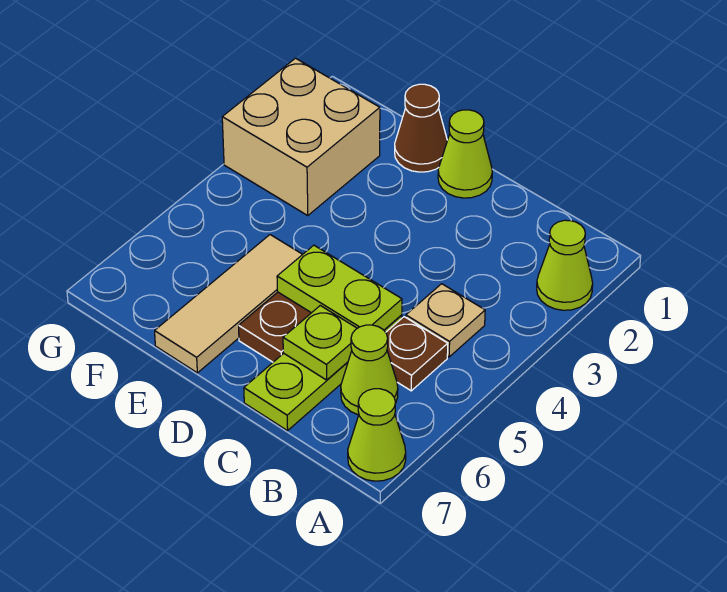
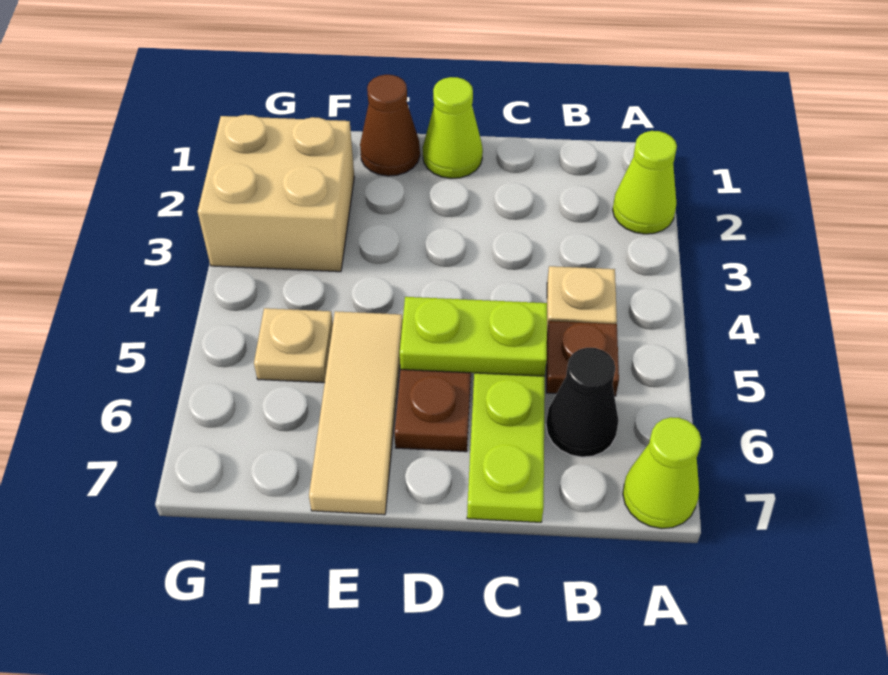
lime cone B6 level 1 -> black cone B6 level 1
lime plate C6 level 2 -> none
none -> tan plate F5 level 1

